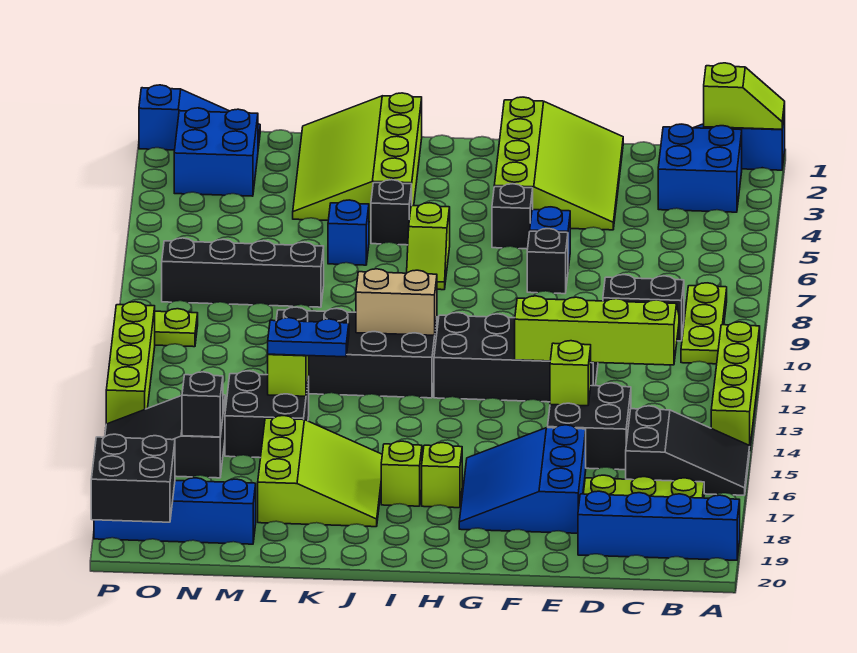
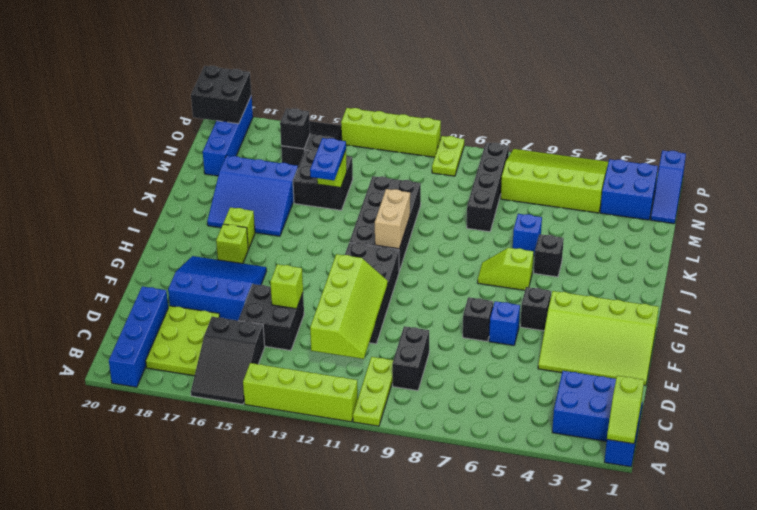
lime plate B8:B10 level 1 -> lime plate A10:C10 level 1
lime slope J1:L4 level 1 top J -> lime slope N4:P7 level 1 top N
lime slope J16:L18 level 1 top L -> blue slope J16:L18 level 1 top L

